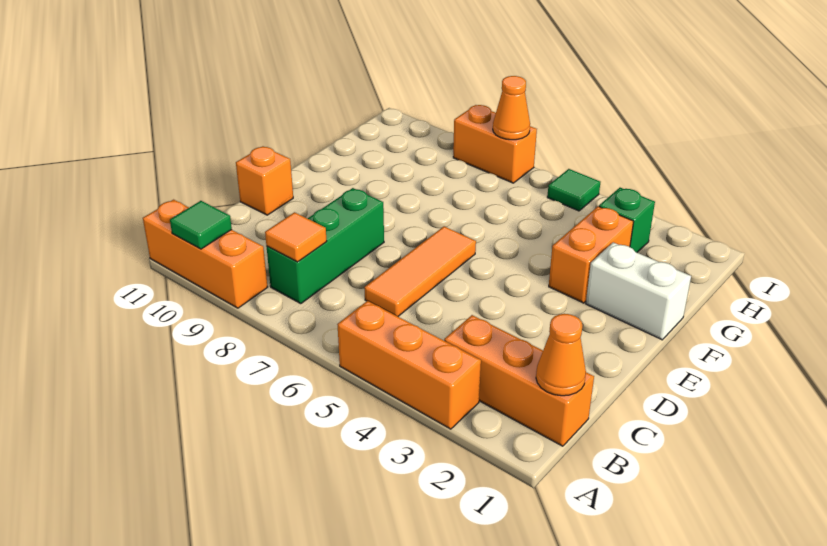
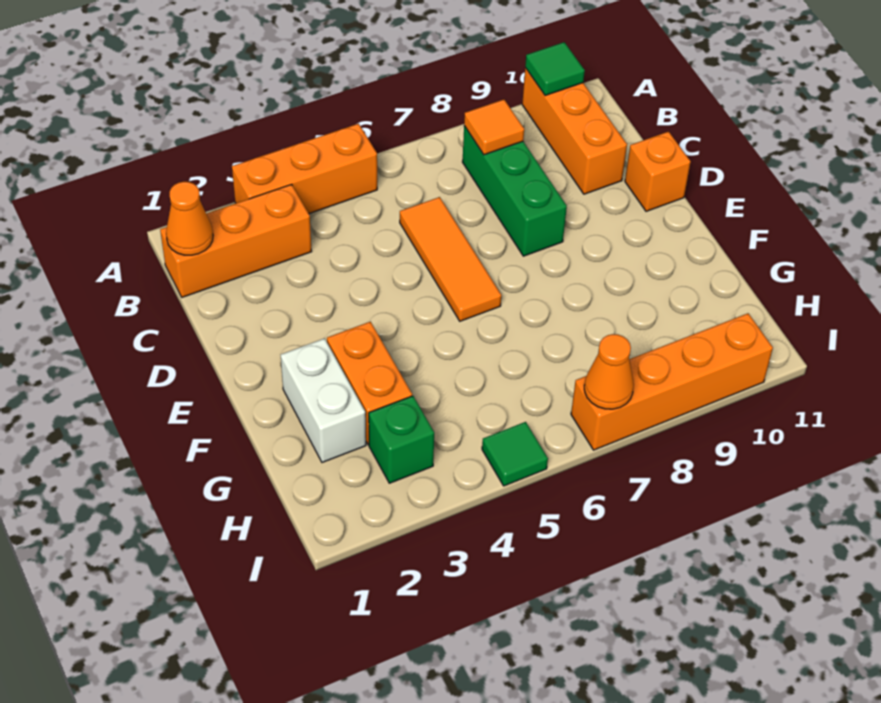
orange brick A9:A11 level 1 -> orange brick A10:C10 level 1
white brick F1:F2 level 1 -> white brick F2:G2 level 1
orange brick I7:I8 level 1 -> orange brick I7:I10 level 1

